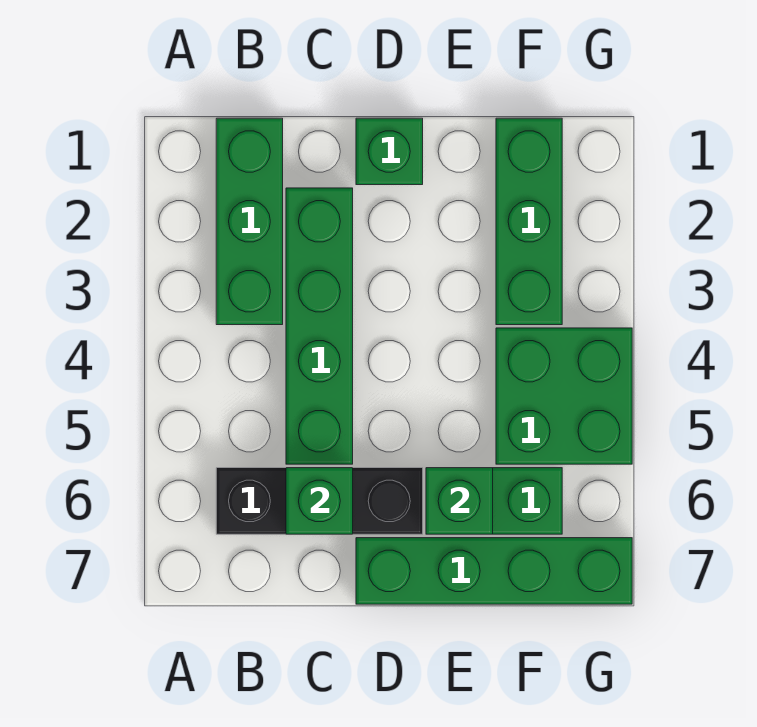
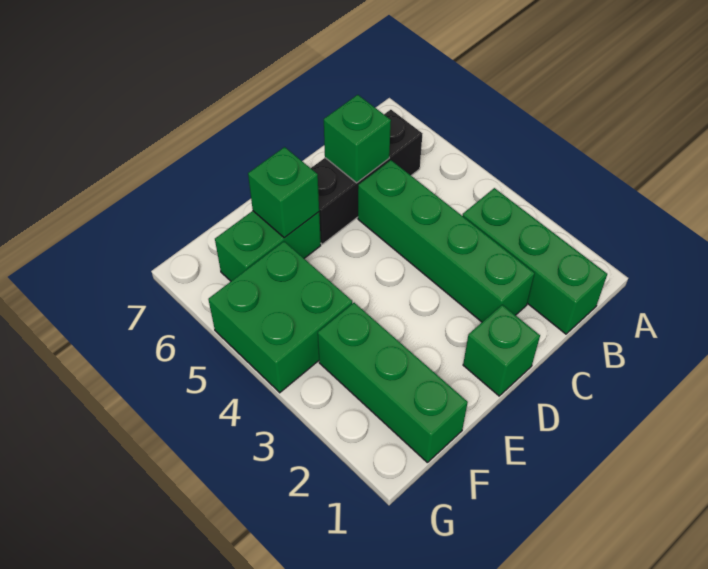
green brick D7:G7 level 1 -> none

